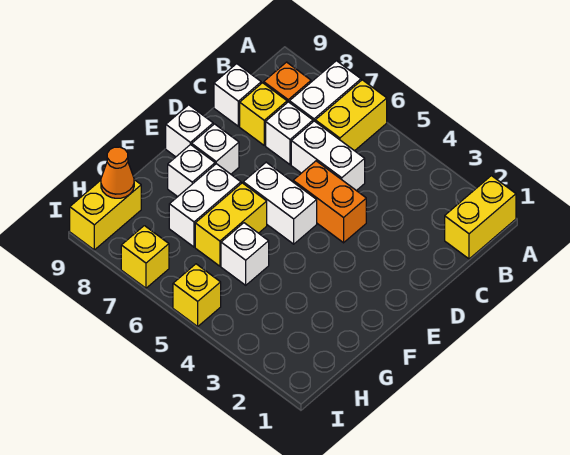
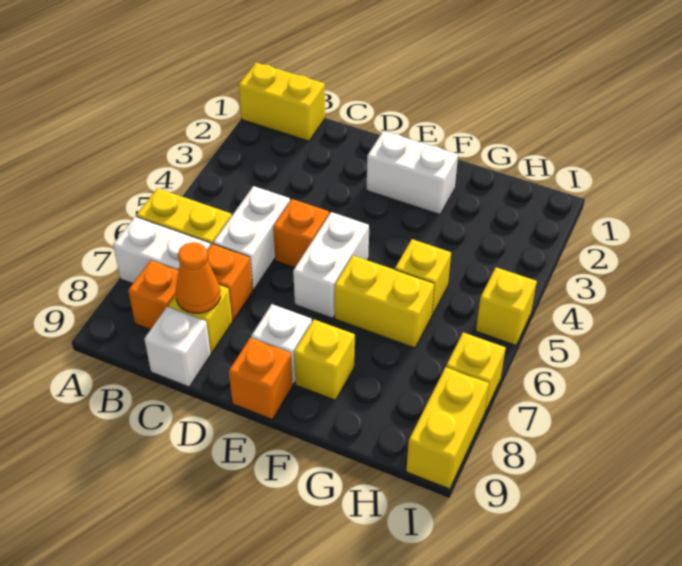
white brick C7 level 1 -> orange brick C7 level 1
orange brick D4:D5 level 1 -> orange brick D5 level 1
white brick E9 level 1 -> orange brick E9 level 1
white brick F7:G7 level 1 -> white brick E2:F2 level 1
white brick F8 level 1 -> yellow brick F8 level 1
white brick G5 level 1 -> yellow brick G5 level 1
yellow brick H9:I9 level 1 -> yellow brick I8:I9 level 1
orange cone H9 level 2 -> orange cone C8 level 2

